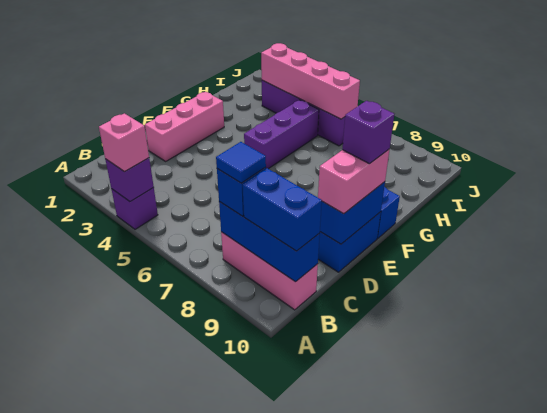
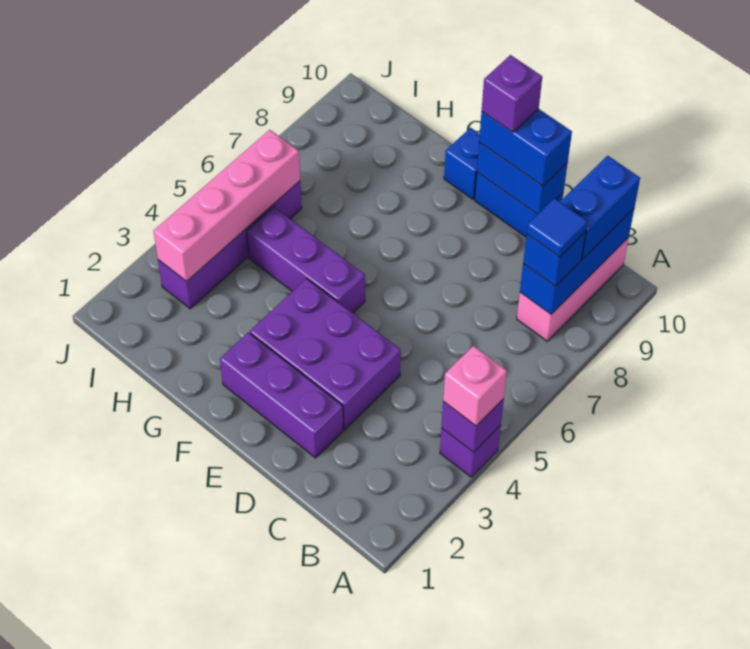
pink brick D2:F2 level 1 -> purple brick D2:F2 level 1
none -> purple brick D3:F4 level 1
pink brick D10:E10 level 3 -> blue brick D10:E10 level 3

